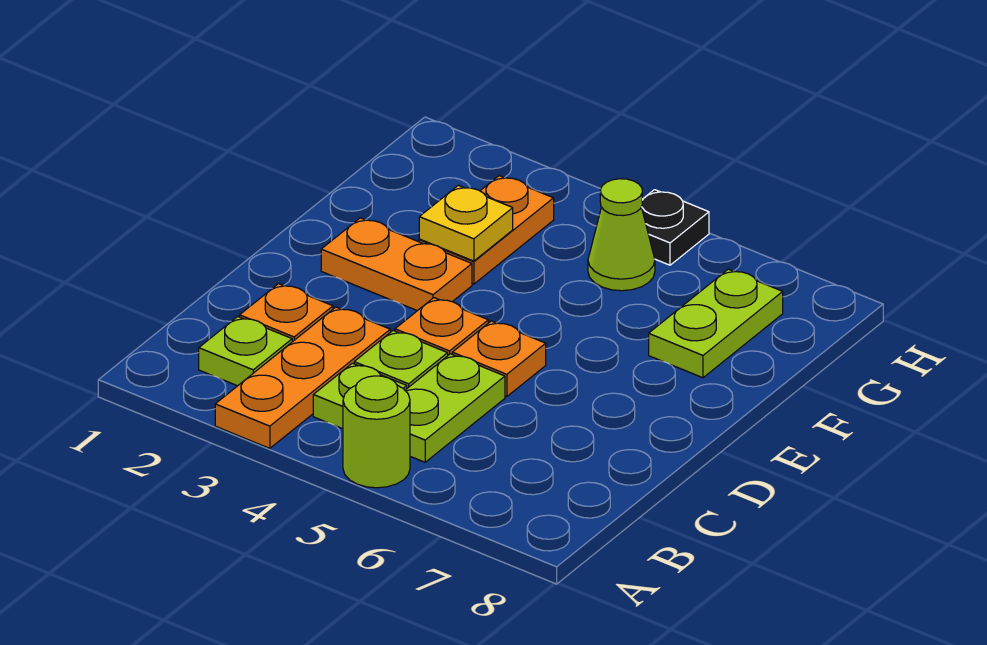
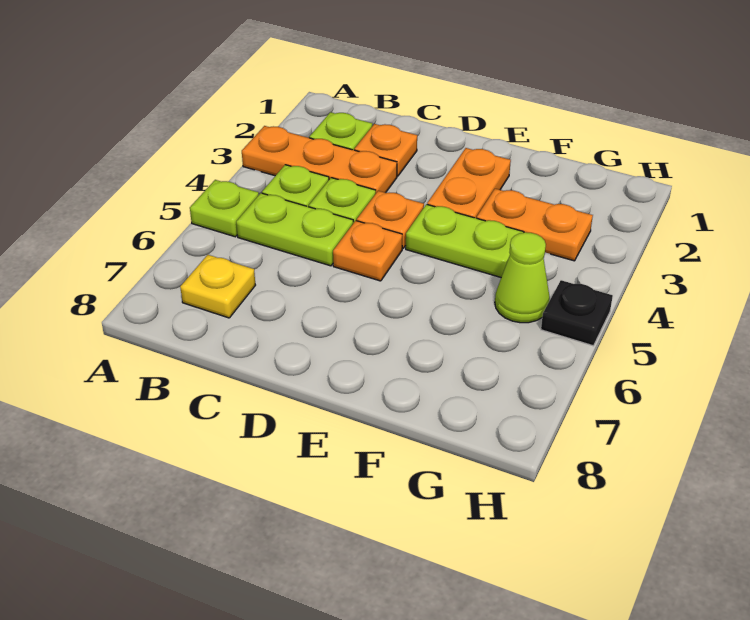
lime round brick A5 level 1 -> lime plate A5 level 1
yellow plate F3 level 2 -> yellow plate B7 level 1
lime plate F7:G7 level 1 -> lime plate E4:F4 level 1

